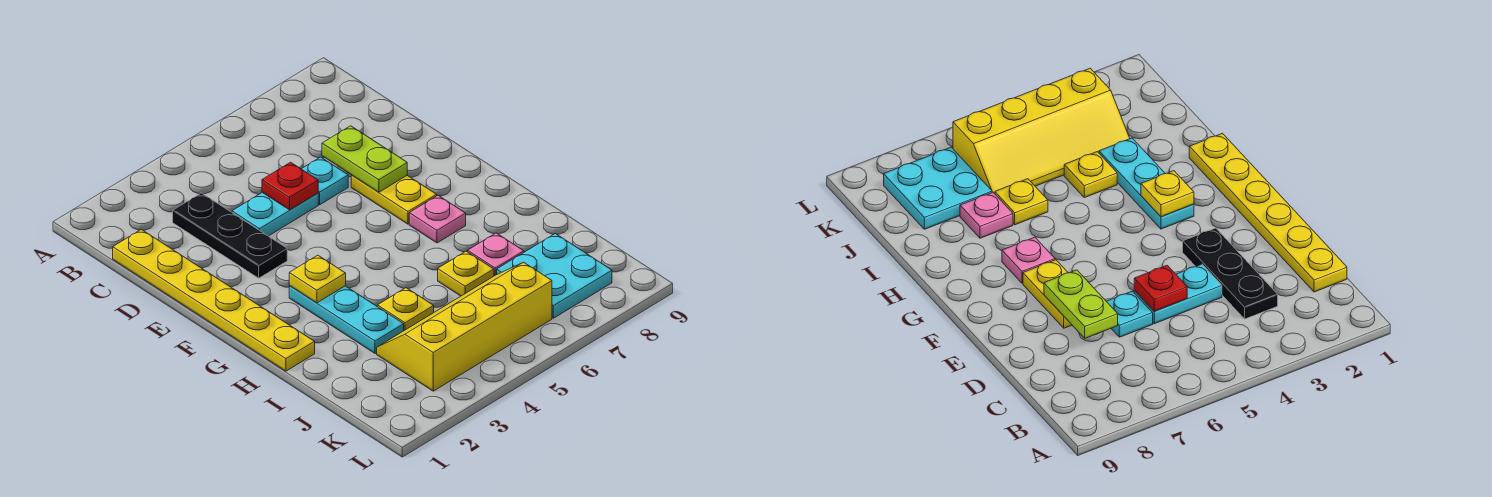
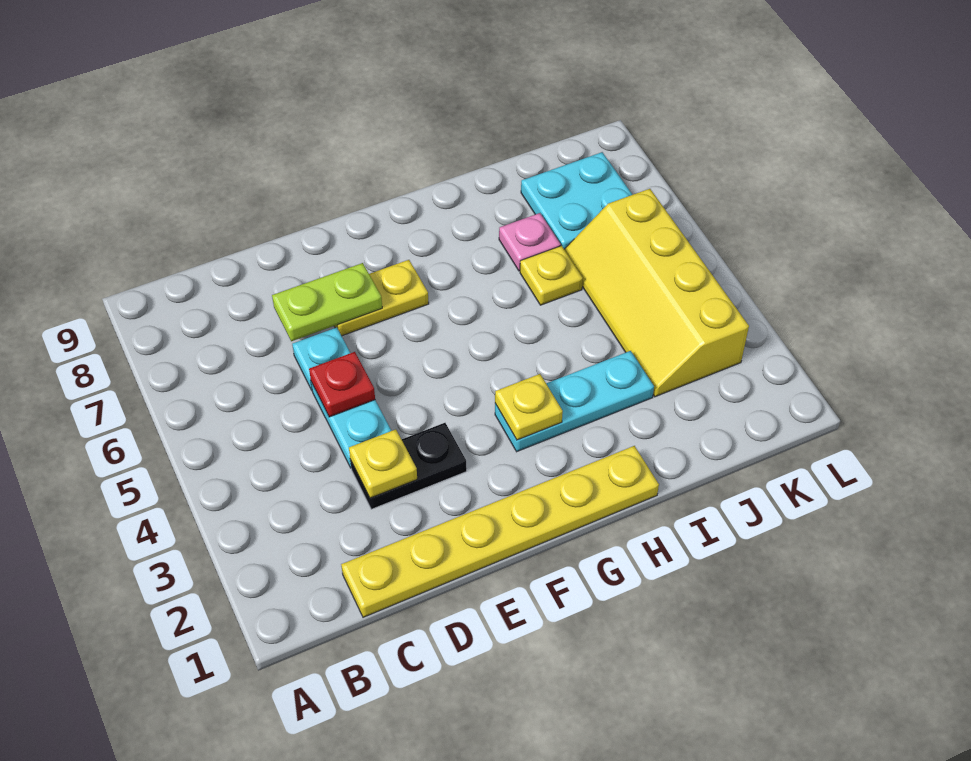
black plate C3:E3 level 1 -> black plate D3:E3 level 1
pink plate G7 level 1 -> none
yellow plate I4 level 1 -> yellow plate D3 level 2

